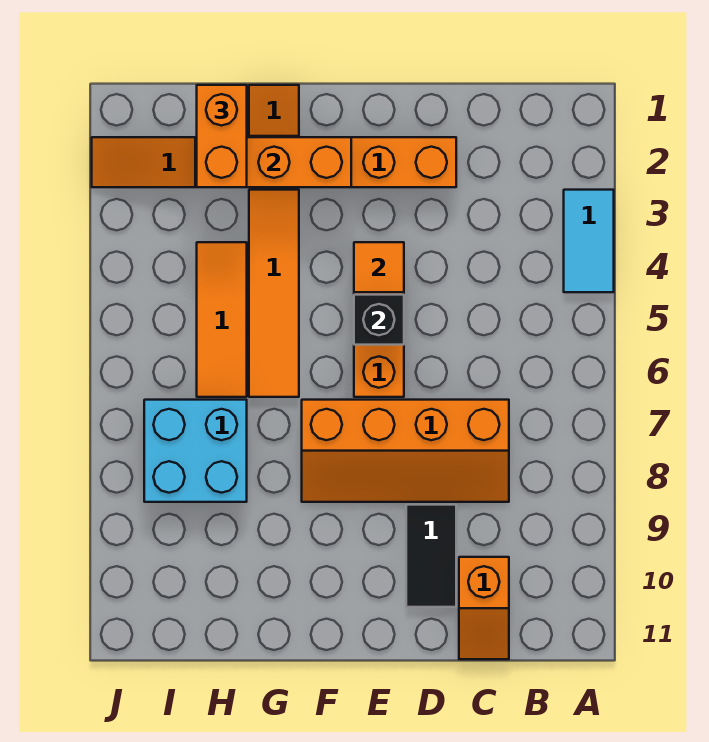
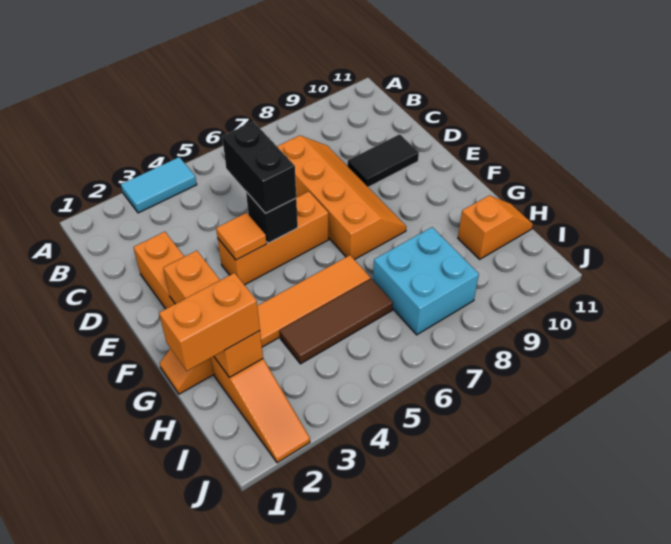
orange slope C10:C11 level 1 top 10 -> orange slope H10:H11 level 1 top 10
none -> black brick D5:E5 level 3
orange tile H4:H6 level 1 -> brown tile H4:H6 level 1

